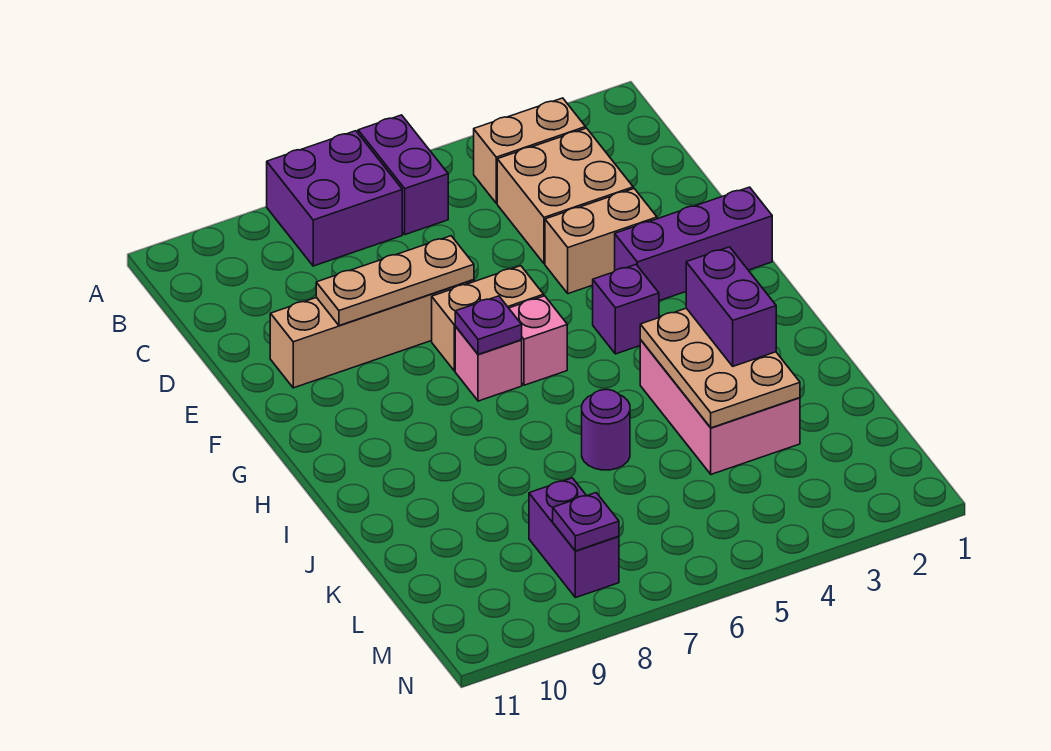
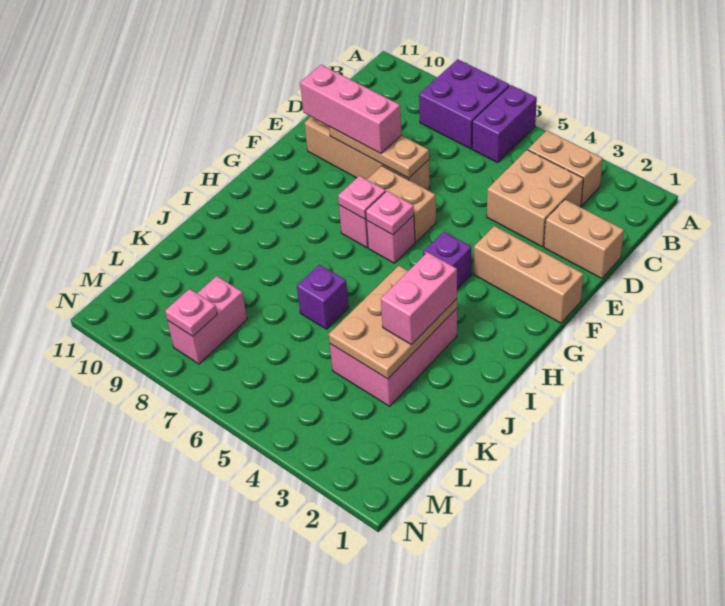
tan brick E3:E4 level 1 -> tan brick D1:D2 level 1
none -> pink brick E8:E10 level 3
purple brick F1:F3 level 1 -> tan brick F1:F3 level 1
none -> pink plate G6 level 2
purple plate G7 level 2 -> pink plate G7 level 2
purple brick I3:J3 level 3 -> pink brick I3:J3 level 3
purple round brick J6 level 1 -> purple brick J6 level 1
purple brick L8:M8 level 1 -> pink brick L8:M8 level 1
purple plate M8 level 2 -> pink plate M8 level 2

